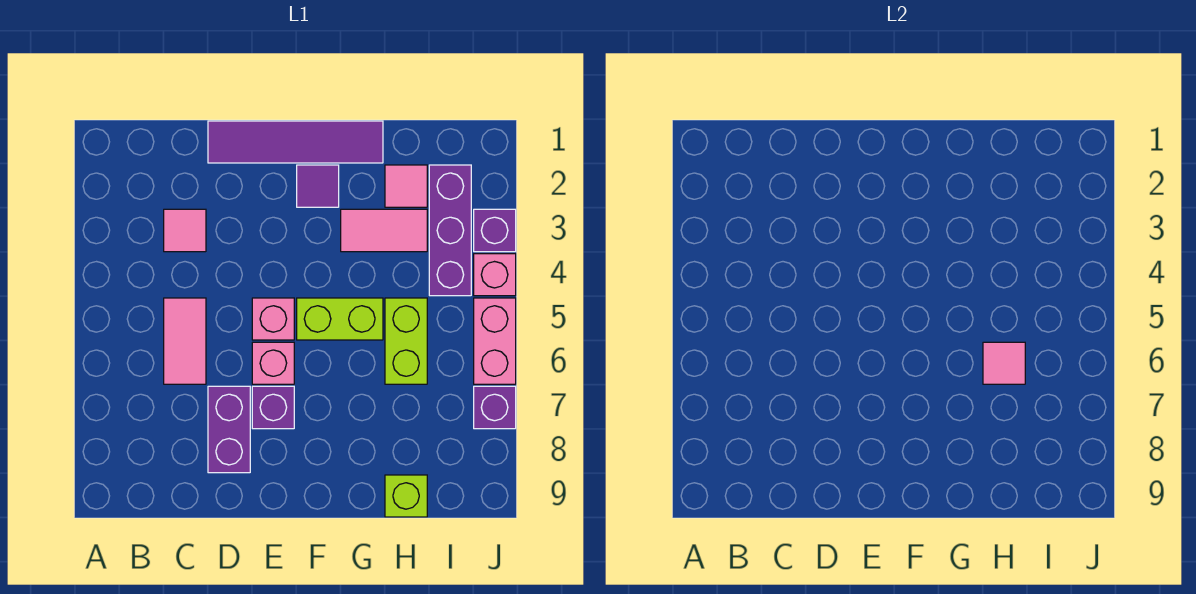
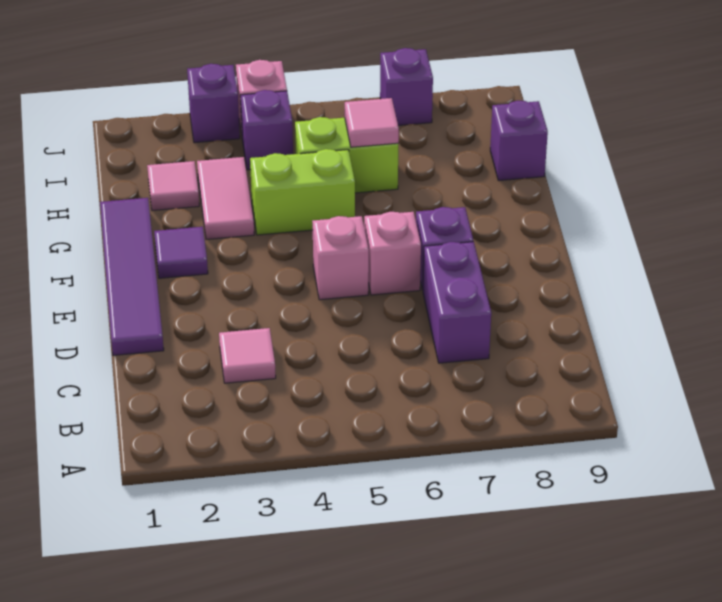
pink tile C5:C6 level 1 -> none
purple brick D7:D8 level 1 -> purple brick C7:D7 level 1
lime brick F5:G5 level 1 -> lime brick G4:G5 level 1
lime brick H9 level 1 -> purple brick H9 level 1
purple brick I2:I4 level 1 -> purple brick I4 level 1
pink brick J5:J6 level 1 -> none

